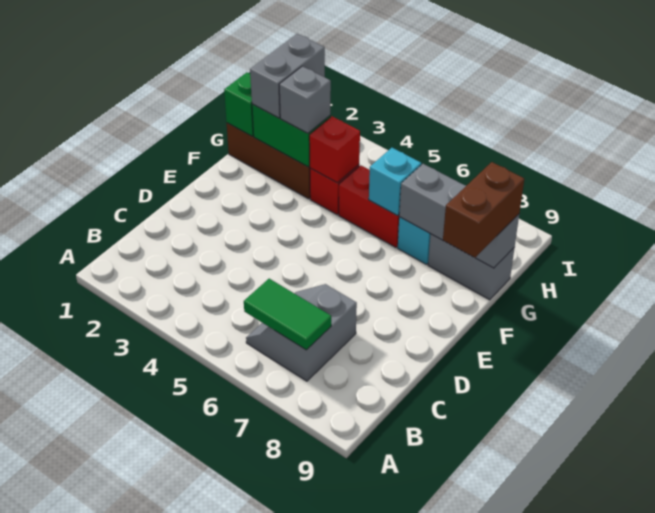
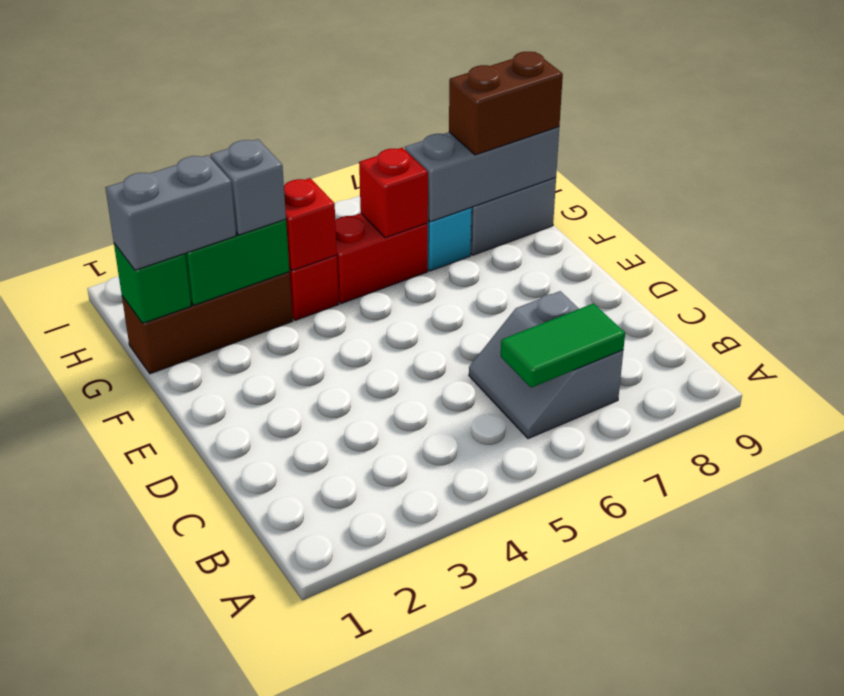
brown brick F9:G9 level 3 -> brown brick G8:G9 level 3
grey brick G2:H2 level 3 -> grey brick G1:G2 level 3
cyan brick G6 level 2 -> red brick G6 level 2

